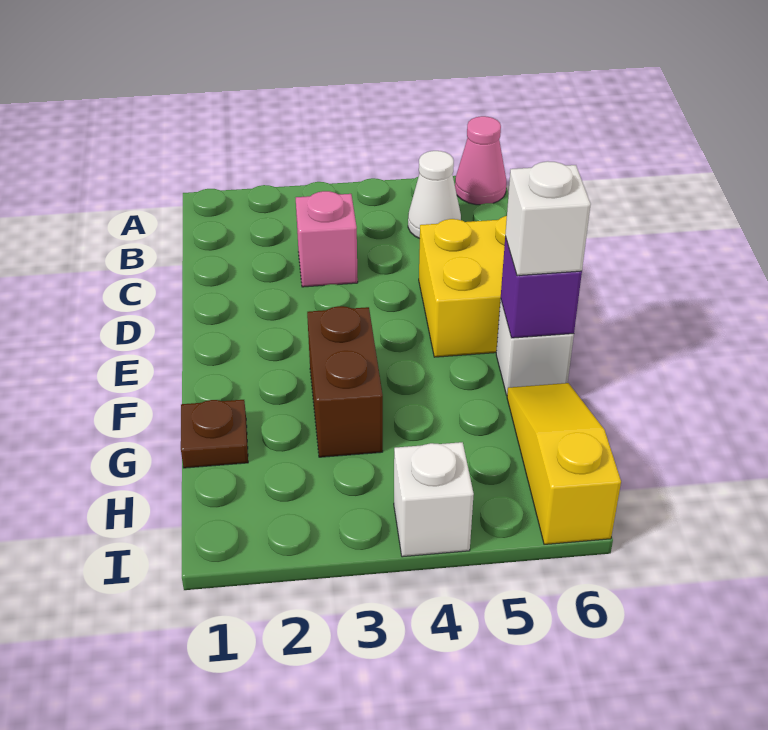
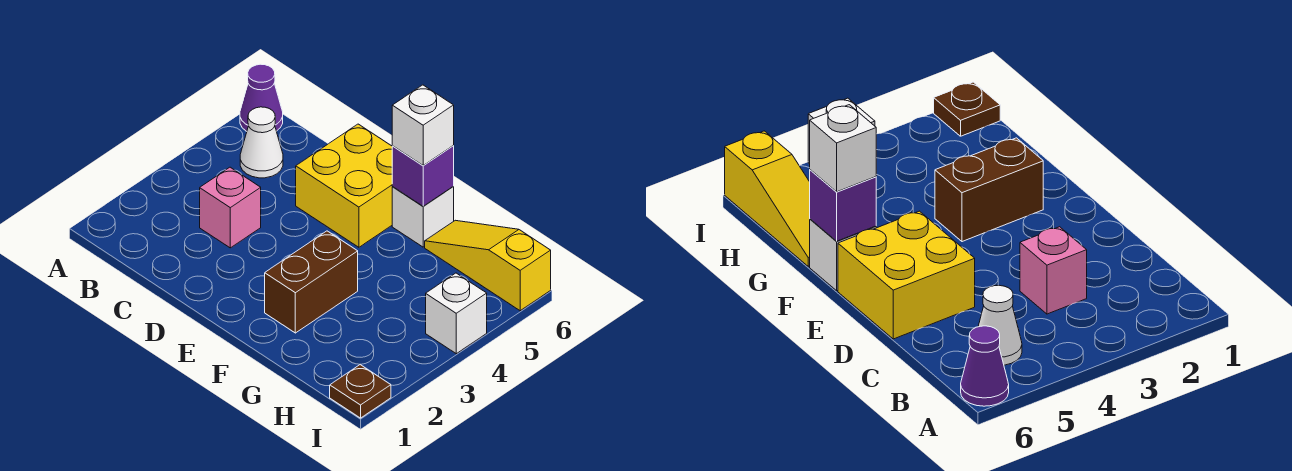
pink cone A6 level 1 -> purple cone A6 level 1
brown brick F3:G3 level 1 -> brown brick F2:F3 level 1
brown plate G1 level 1 -> brown plate I1 level 1

